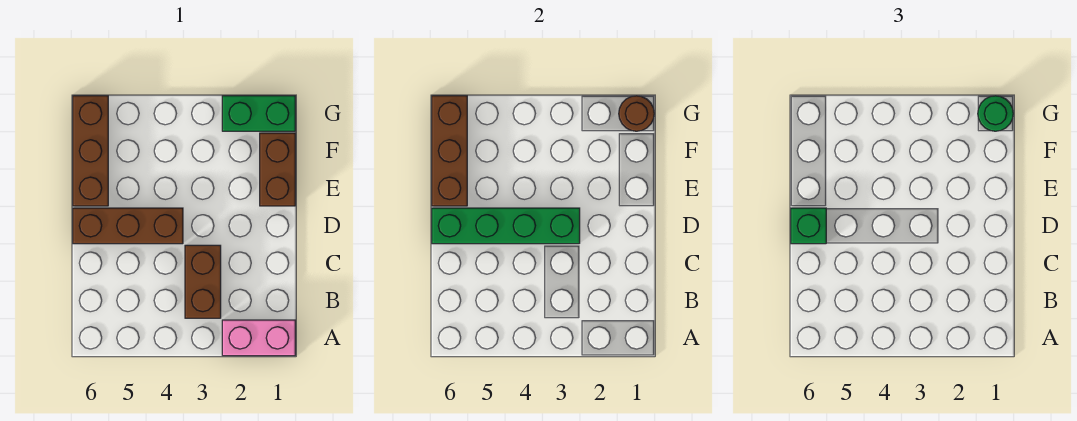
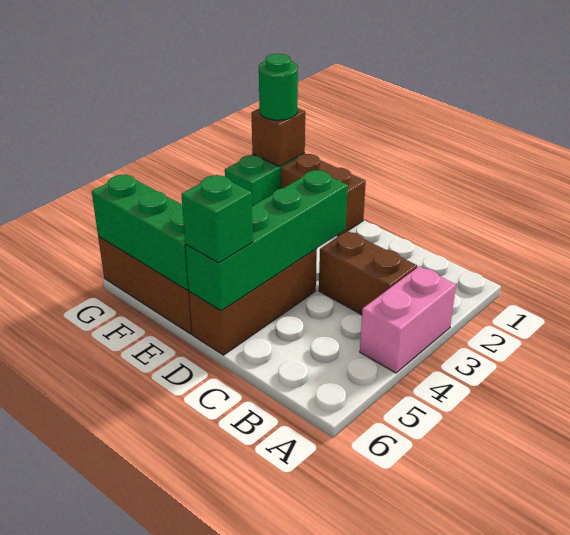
pink brick A1:A2 level 1 -> pink brick A3:A4 level 1
brown brick E6:G6 level 2 -> green brick E6:G6 level 2
brown round brick G1 level 2 -> brown brick G1 level 2

